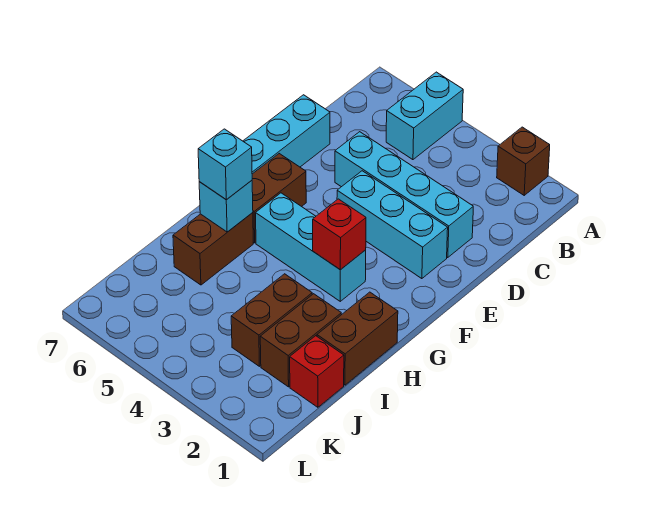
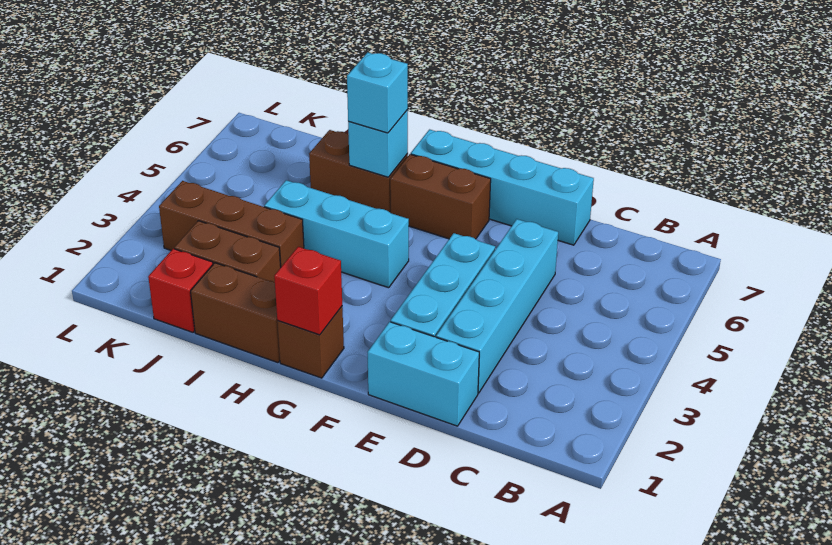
brown brick A2 level 1 -> brown brick G1 level 1
cyan brick A5:B5 level 1 -> cyan brick D1:E1 level 1
cyan brick G3:G5 level 1 -> cyan brick G4:I4 level 1
red brick G3 level 2 -> red brick G1 level 2
brown brick I3:J3 level 1 -> brown brick I3:K3 level 1

